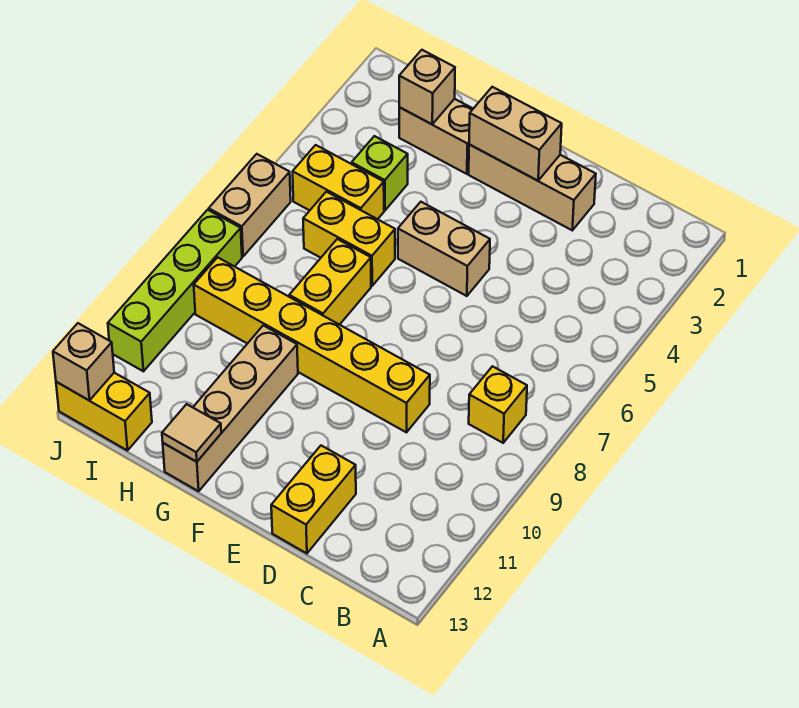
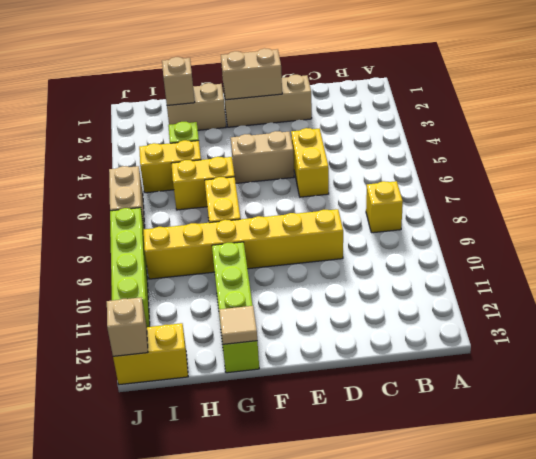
yellow brick D12:D13 level 1 -> yellow brick D5:D6 level 1
tan brick G10:G13 level 1 -> lime brick G10:G13 level 1

